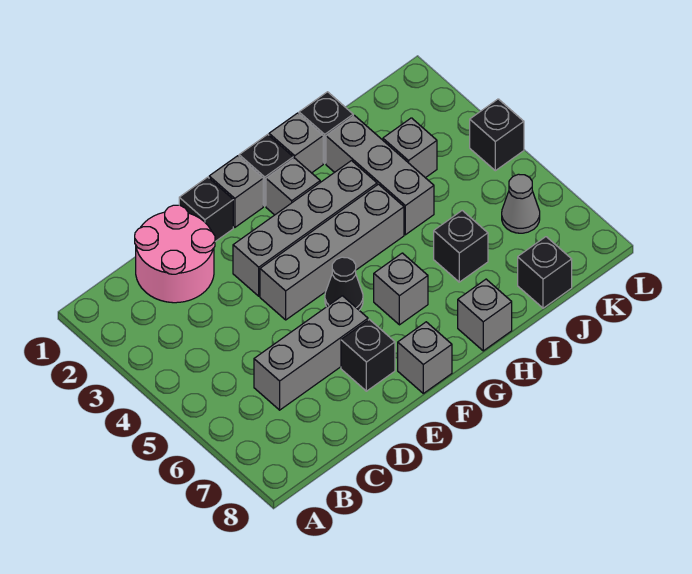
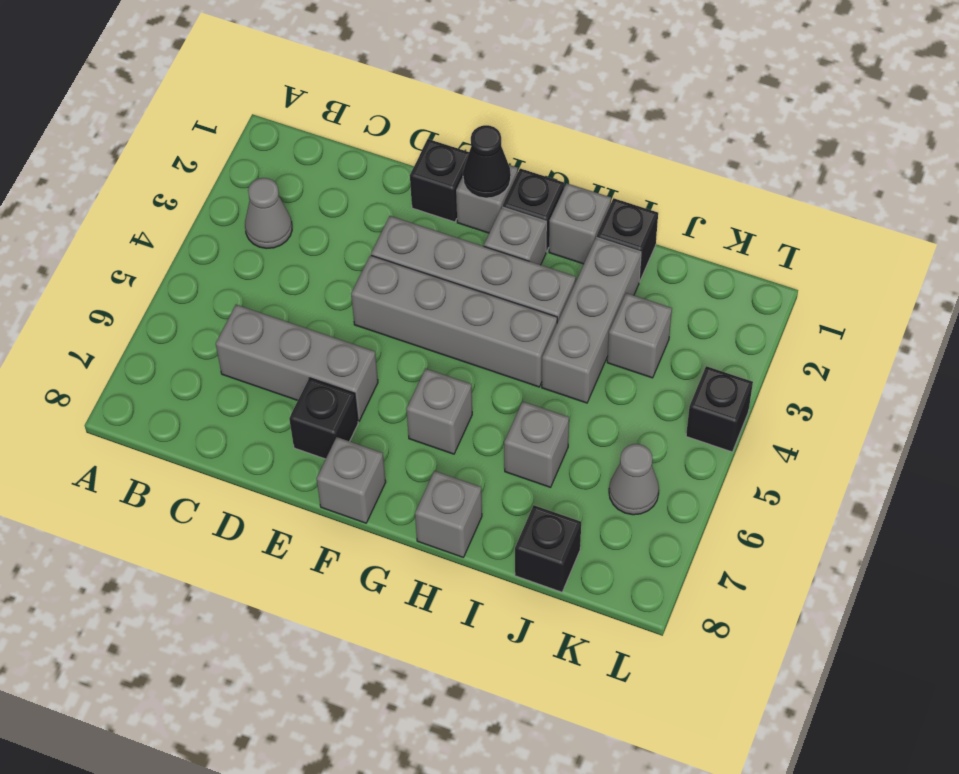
none -> grey cone B3 level 1
pink round brick C1:D2 level 1 -> none
black cone F5 level 1 -> black cone F1 level 2
black brick I6 level 1 -> grey brick I6 level 1

